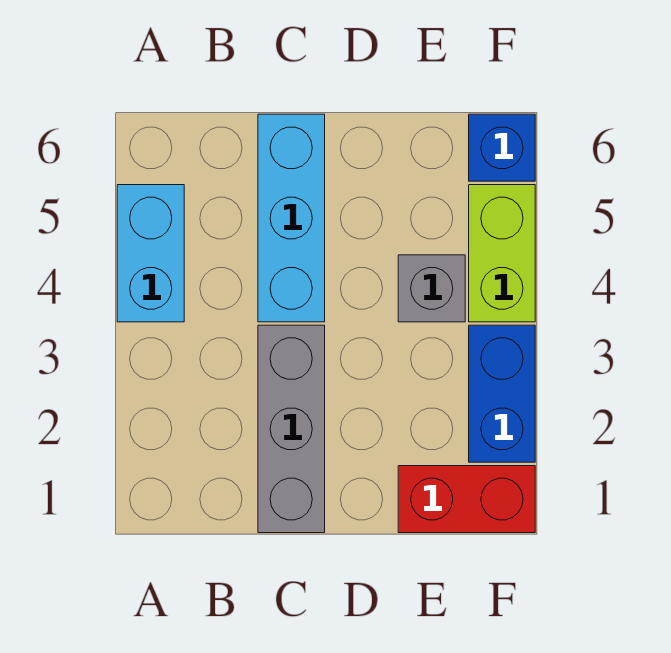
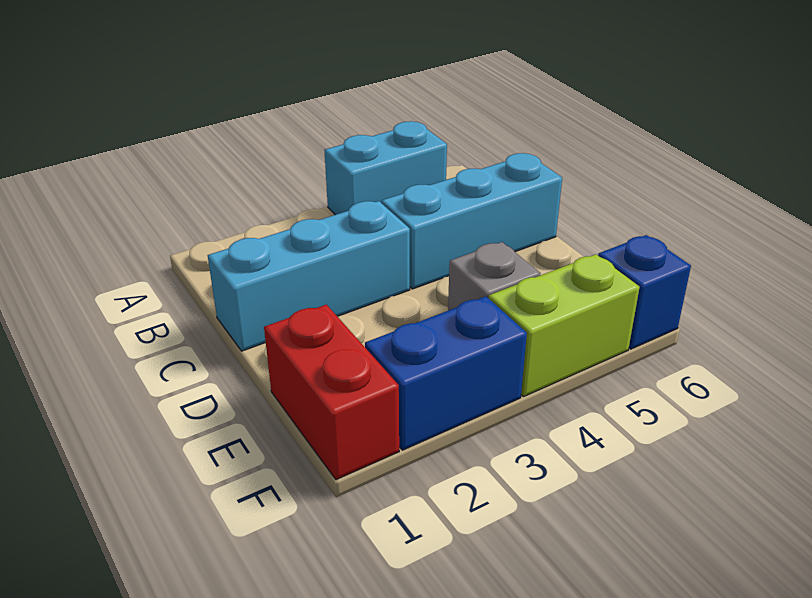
grey brick C1:C3 level 1 -> cyan brick C1:C3 level 1

